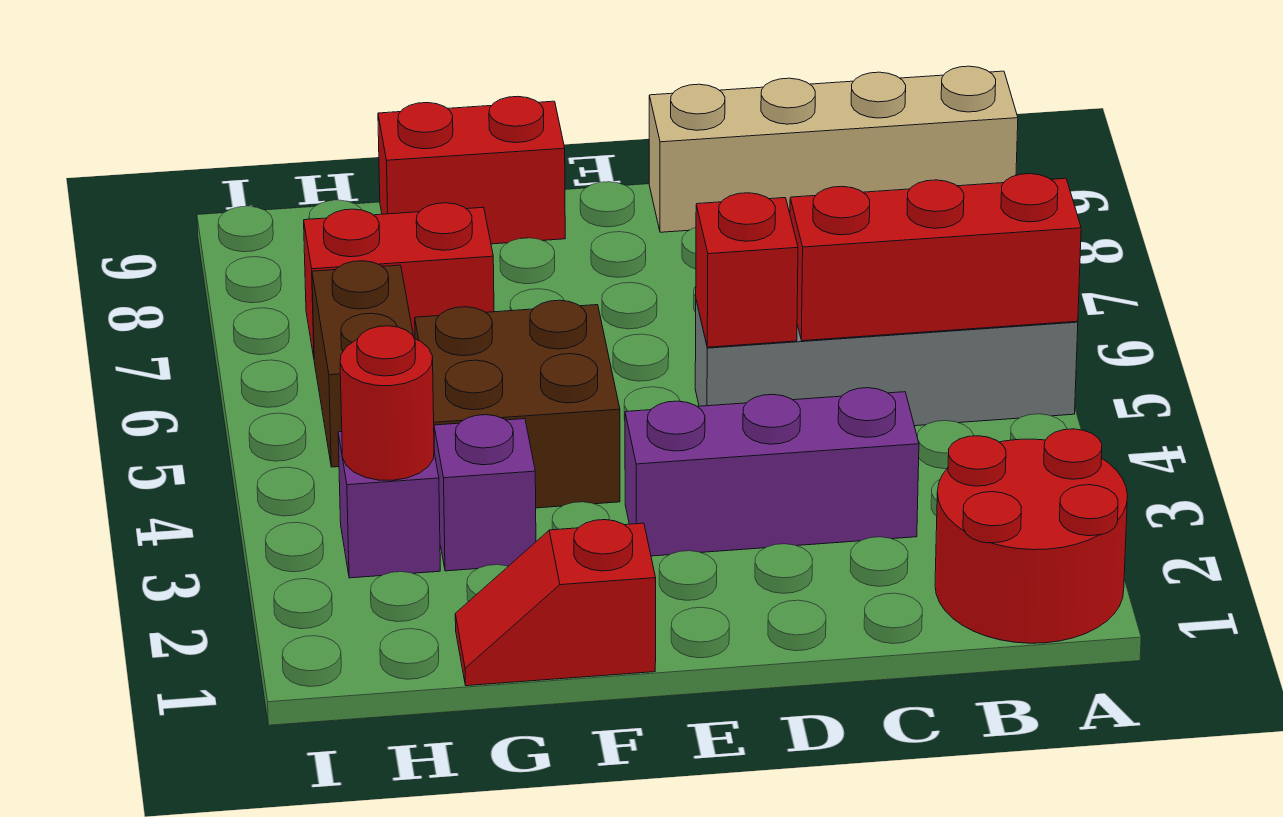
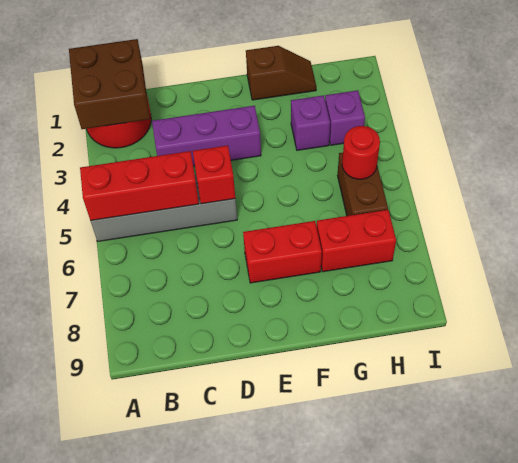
tan brick A9:D9 level 1 -> none
red slope F1:G1 level 1 top F -> brown slope F1:G1 level 1 top F
brown brick F4:G5 level 1 -> brown brick A1:B2 level 2
red brick F9:G9 level 1 -> red brick E7:F7 level 1
red round brick H3 level 2 -> red round brick H5 level 2

